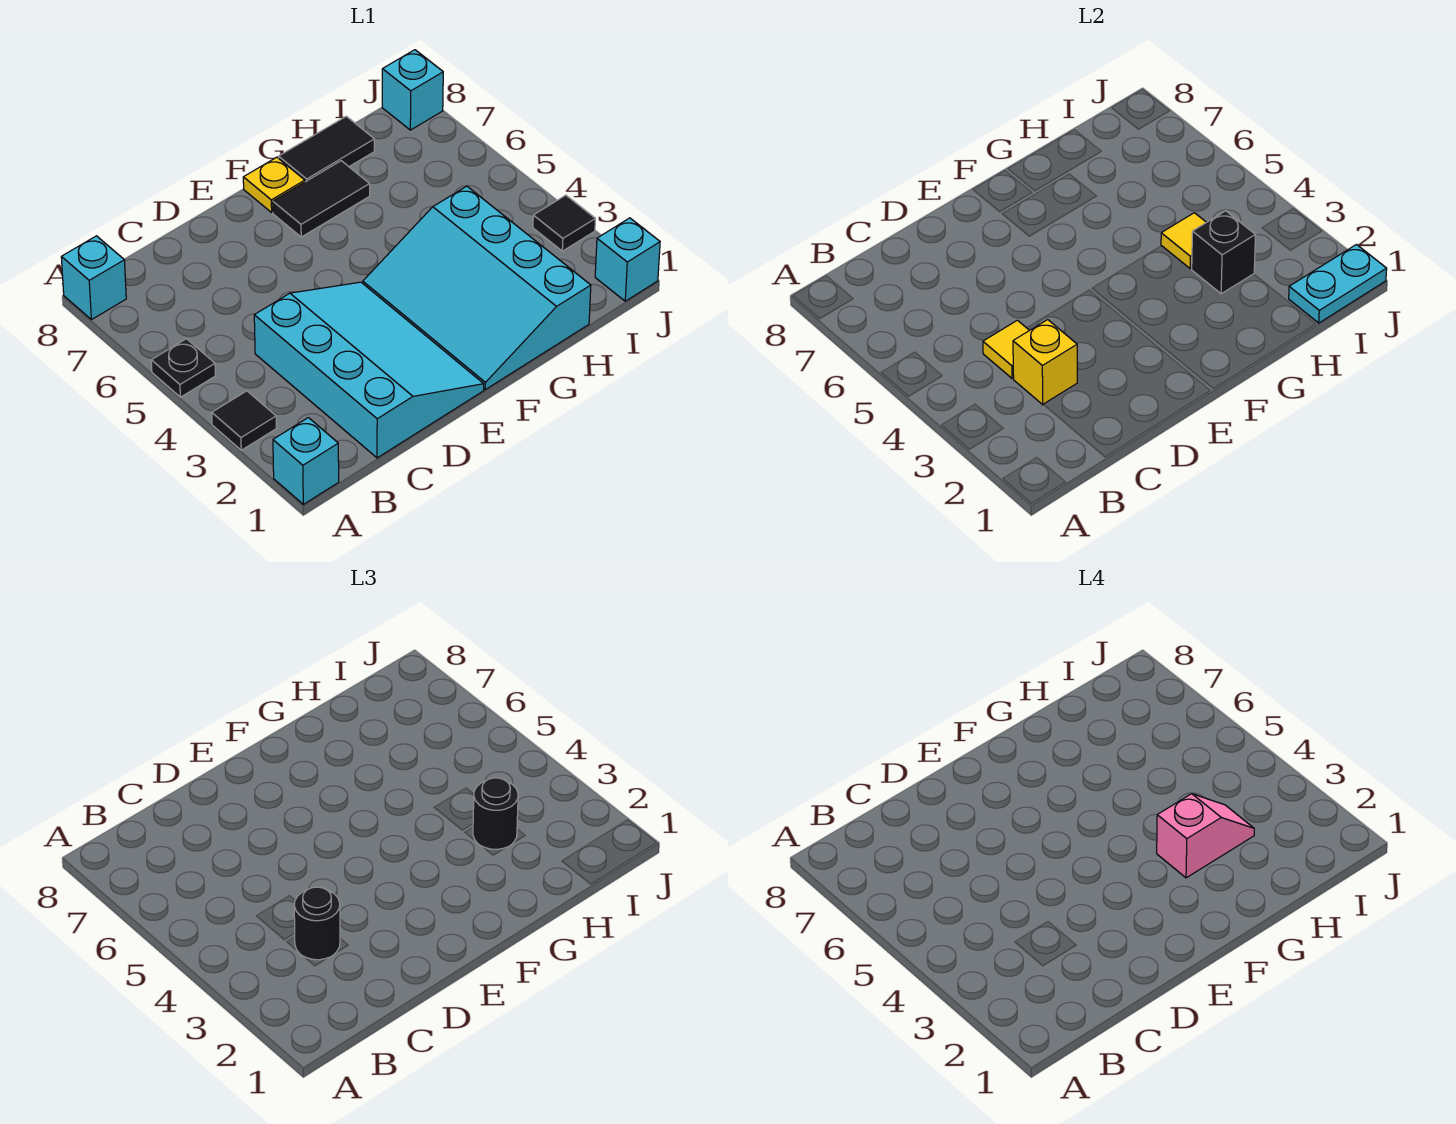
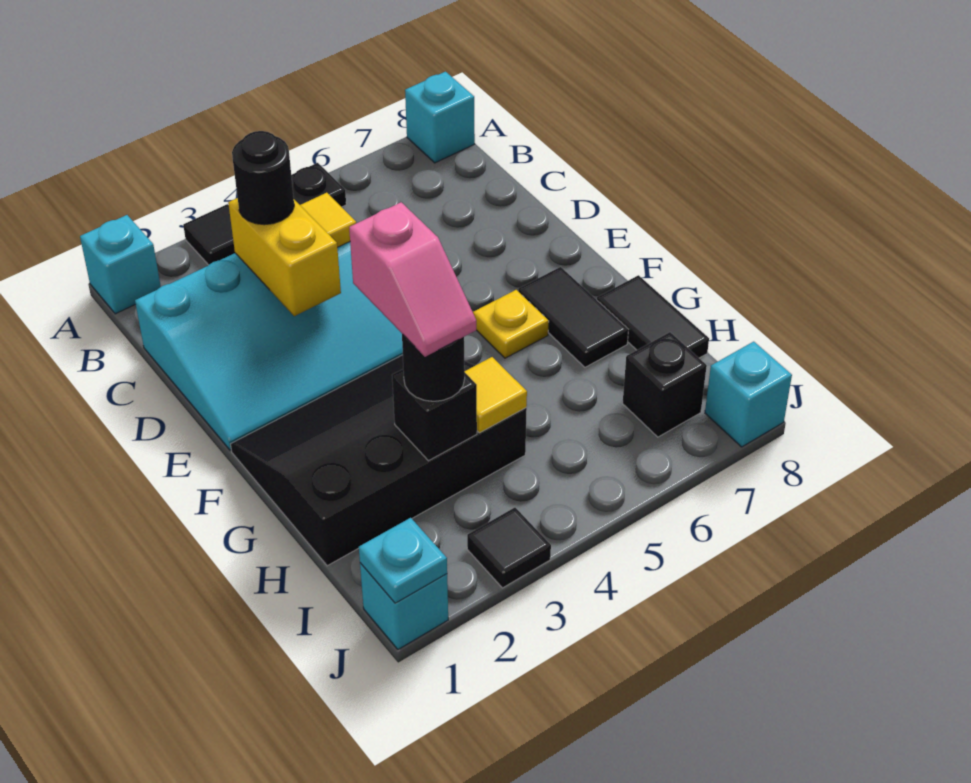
yellow brick C3 level 2 -> yellow brick C3:D3 level 2
cyan slope F1:H4 level 1 top H -> black slope F1:H4 level 1 top H
yellow plate F8 level 1 -> yellow plate F6 level 1
cyan plate I1:J1 level 2 -> cyan plate J1 level 2
none -> black brick I7 level 1

